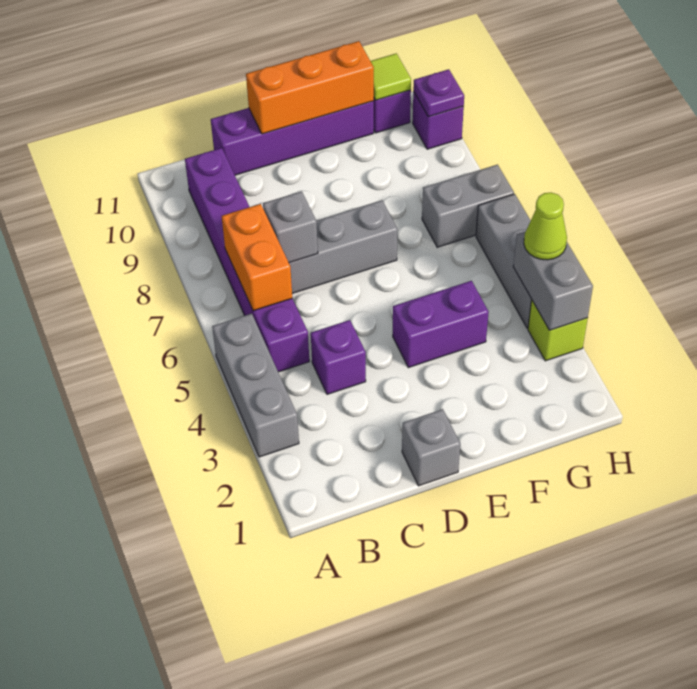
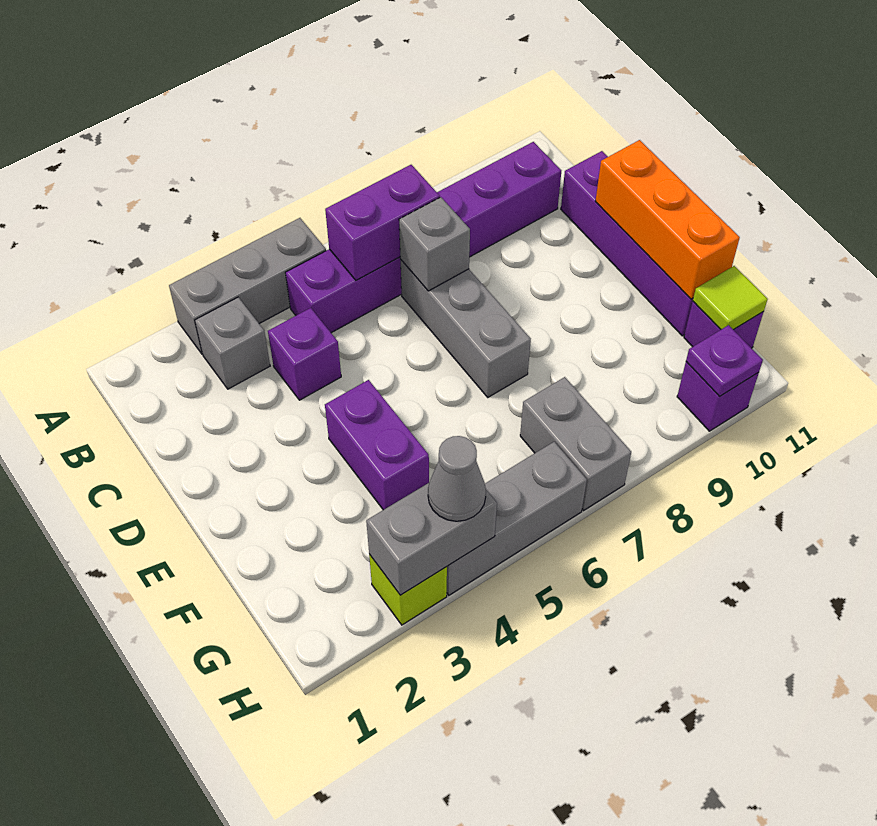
orange brick B6:B7 level 2 -> purple brick B6:B7 level 2
grey brick D1 level 1 -> grey brick B3 level 1
lime cone H4 level 3 -> grey cone H4 level 3

